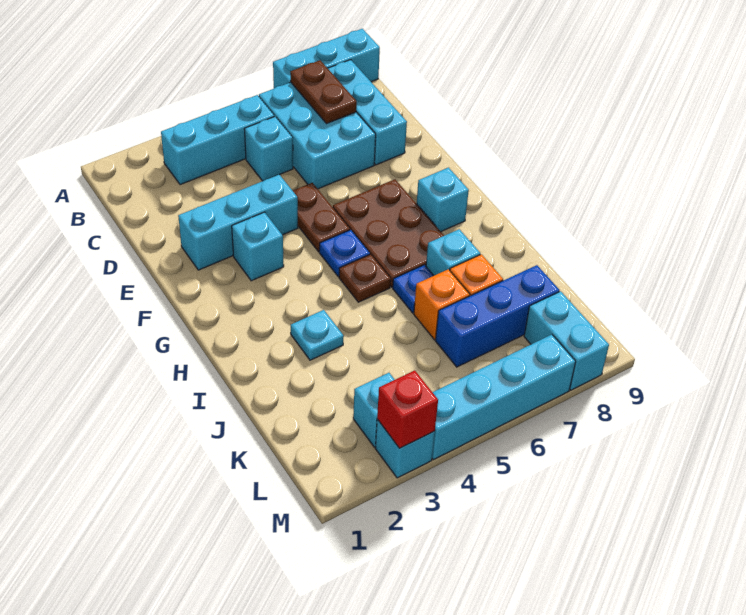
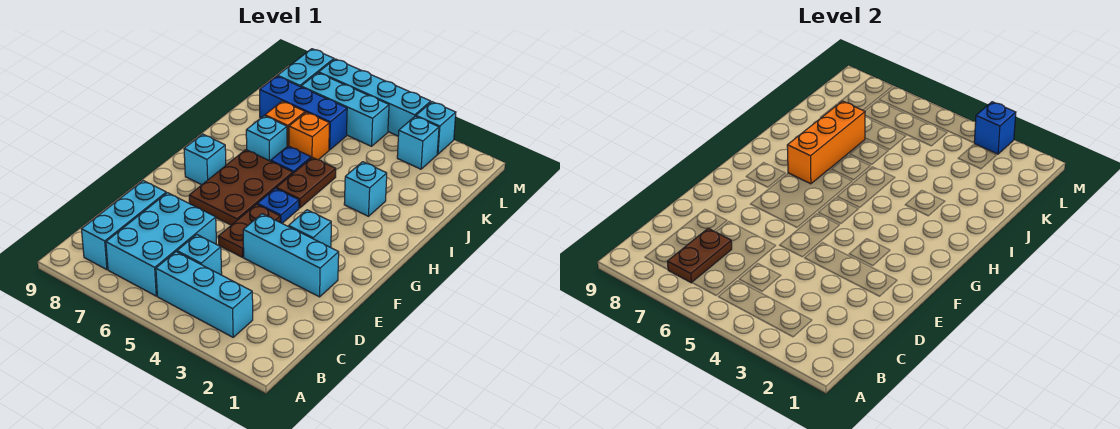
cyan brick A7:A9 level 1 -> cyan brick L5:L7 level 1
brown plate H5 level 1 -> brown plate H5:I5 level 1
none -> orange brick H7:J7 level 2
cyan plate I3 level 1 -> cyan brick I3 level 1
red brick M3 level 2 -> blue brick M3 level 2

